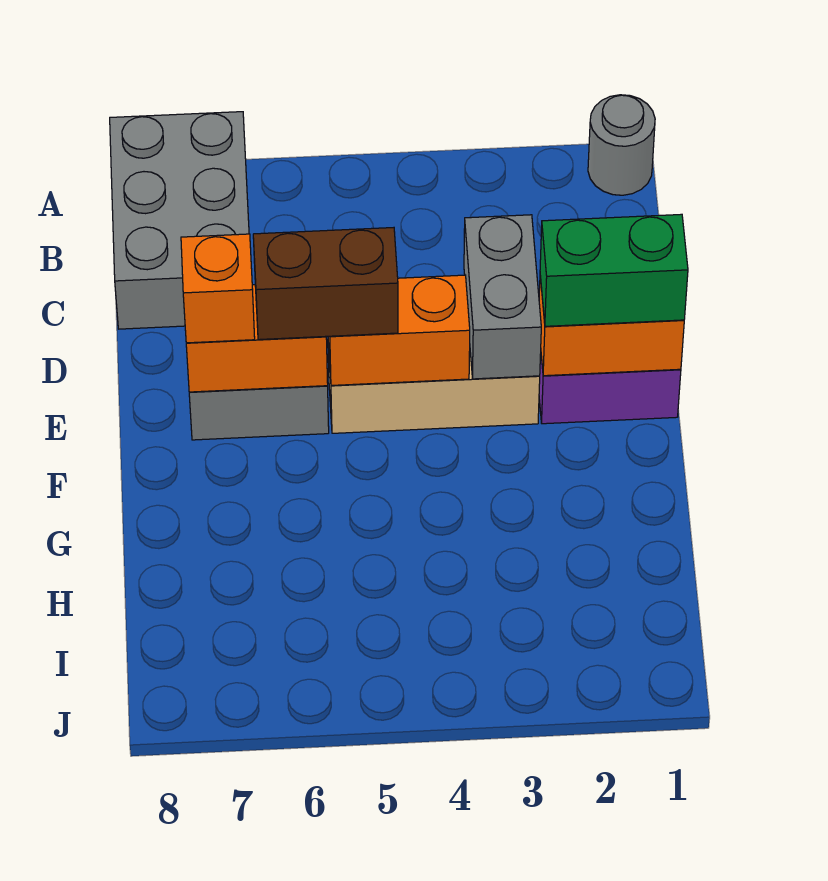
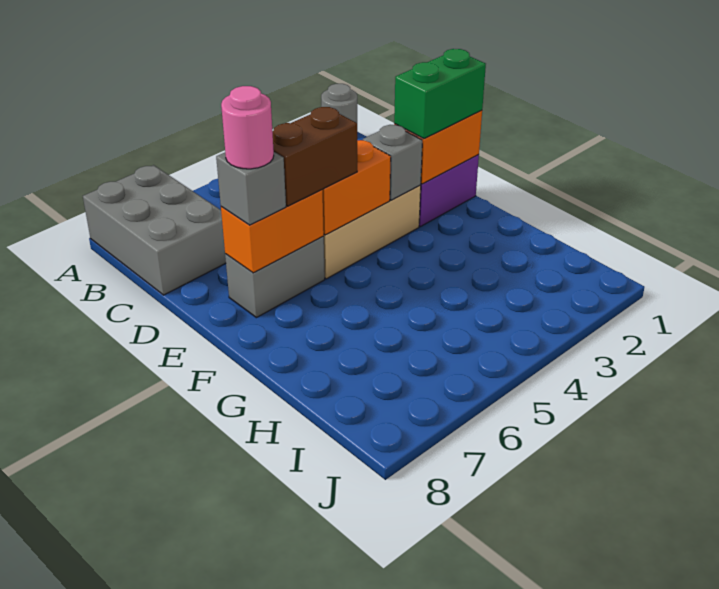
grey brick D3:E3 level 2 -> grey brick E3 level 2
orange brick E7 level 3 -> grey brick E7 level 3
none -> pink round brick E7 level 4

